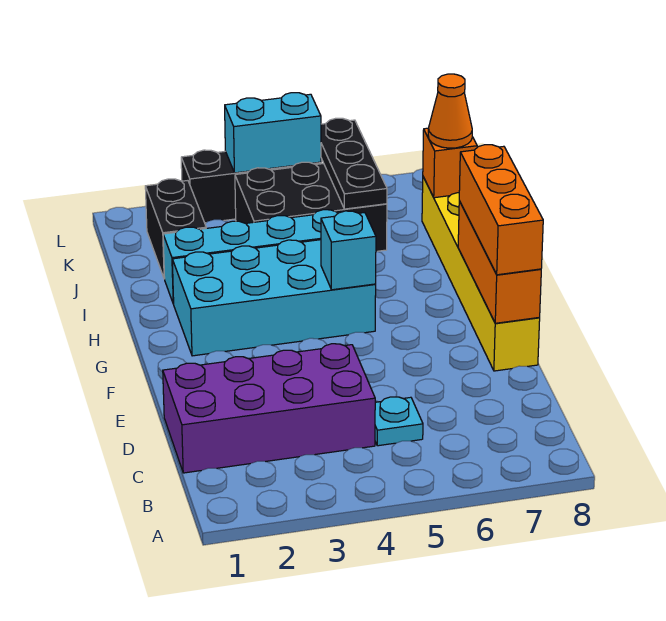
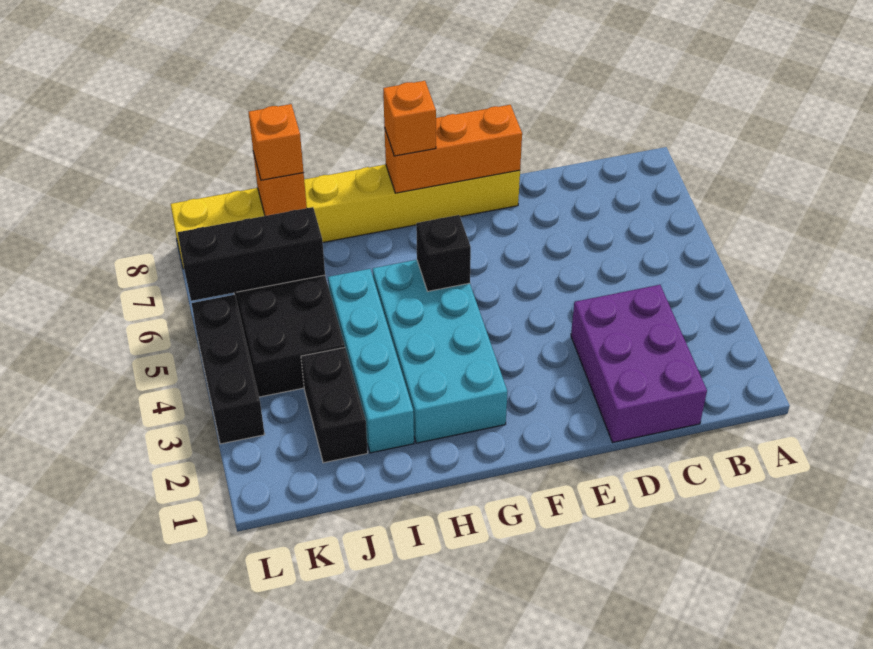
purple brick C1:D4 level 1 -> purple brick C1:D3 level 1
cyan plate C5 level 1 -> none
yellow brick E8:J8 level 1 -> yellow brick E8:L8 level 1
orange brick E8:G8 level 3 -> orange brick G8 level 3
cyan brick G5 level 2 -> black brick G5 level 2
black brick J2:K2 level 1 -> black brick J2:J3 level 1
black plate J6:L6 level 2 -> black brick J6:L6 level 2
orange cone J8 level 3 -> orange brick J8 level 3
cyan brick L4:L5 level 2 -> none

